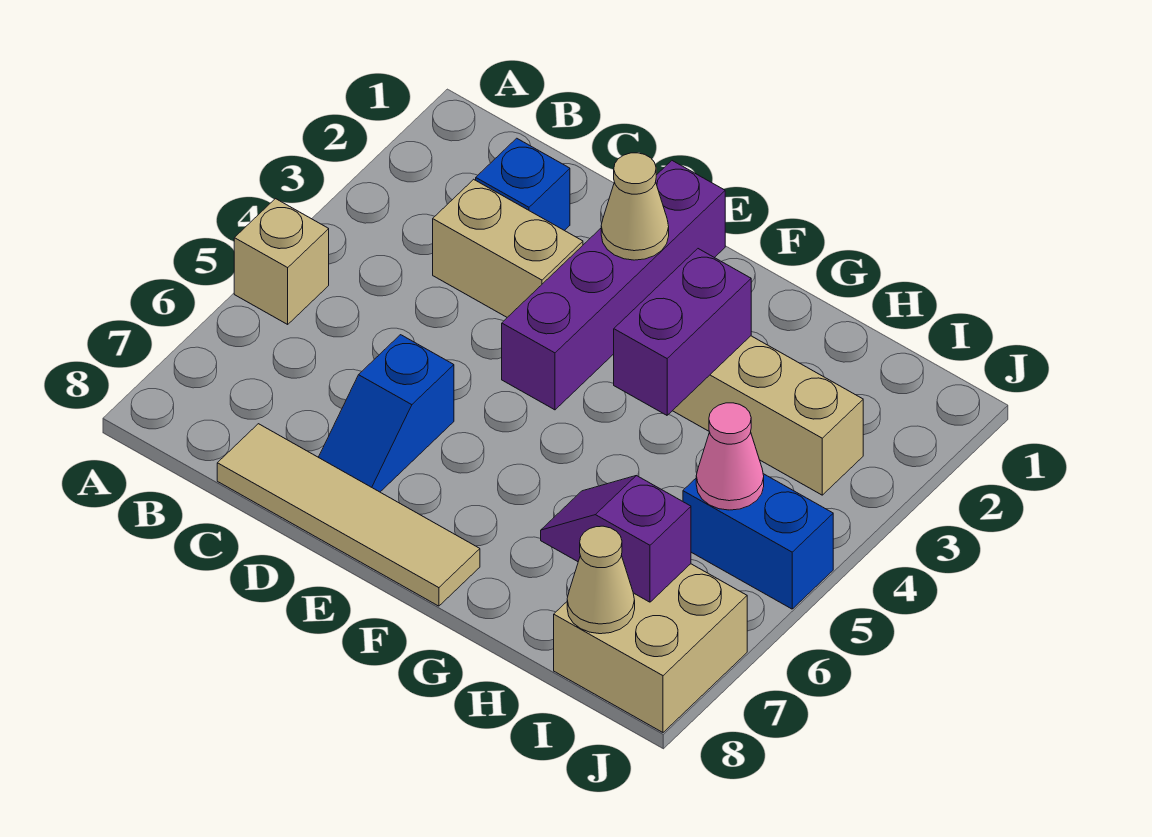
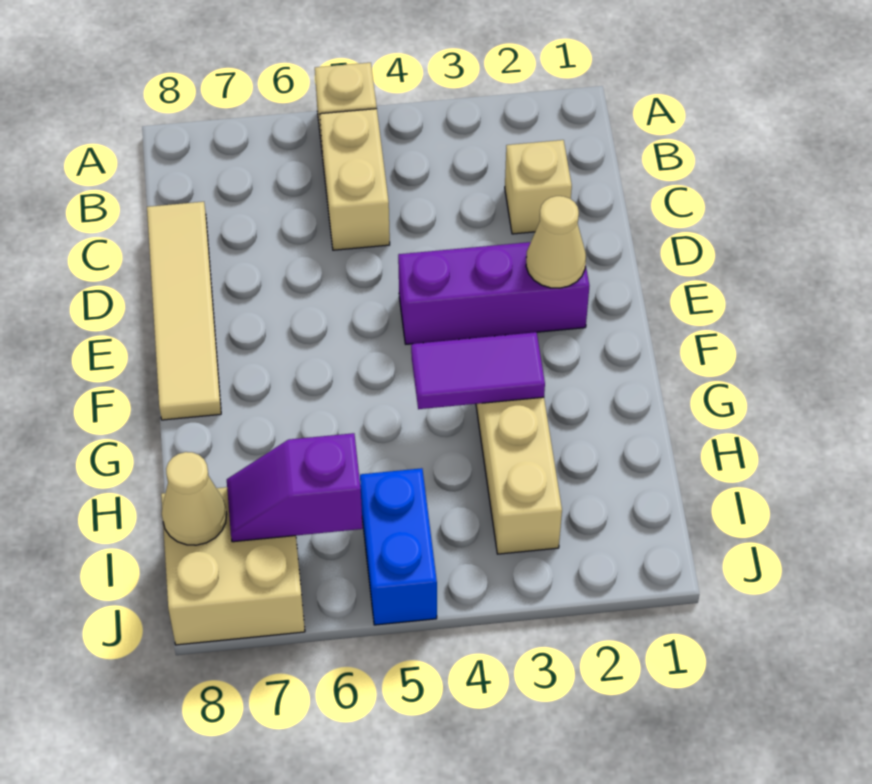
blue brick C2 level 1 -> tan brick C2 level 1
tan brick C3:D3 level 1 -> tan brick B5:C5 level 1
blue slope D6:D7 level 1 top 6 -> none
purple brick E1:E4 level 1 -> purple brick E2:E4 level 1
purple brick G3:G4 level 2 -> purple tile G3:G4 level 2
purple slope H7:I7 level 2 top I -> purple slope I6:I7 level 2 top 6
pink cone I5 level 2 -> none

